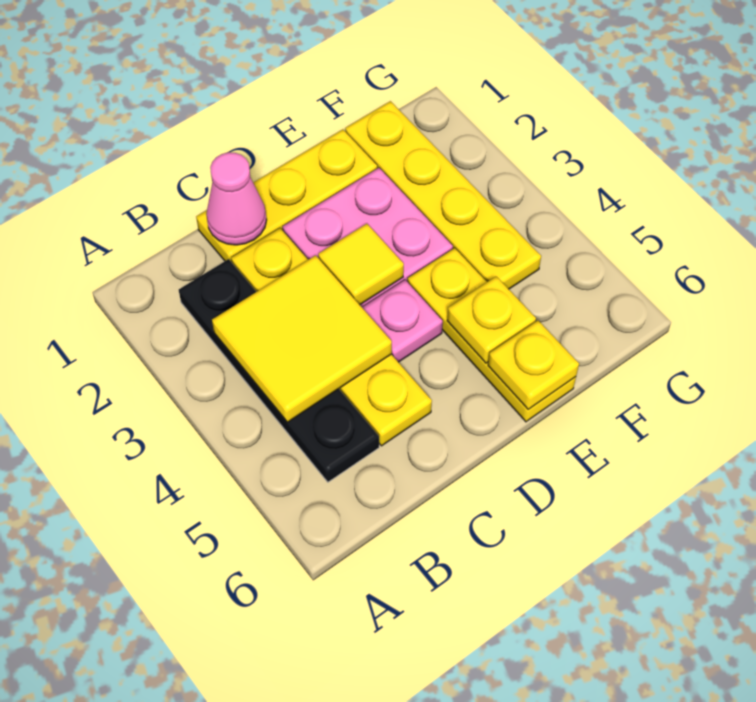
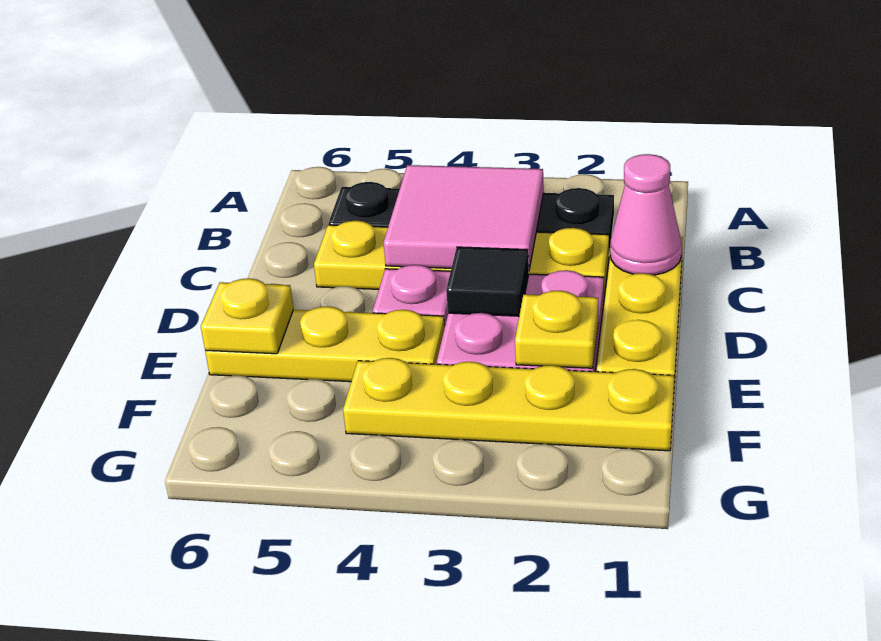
yellow tile B3:C4 level 2 -> pink tile B3:C4 level 2
yellow tile D3 level 2 -> black tile D3 level 2
yellow plate E5 level 2 -> yellow plate E2 level 2

